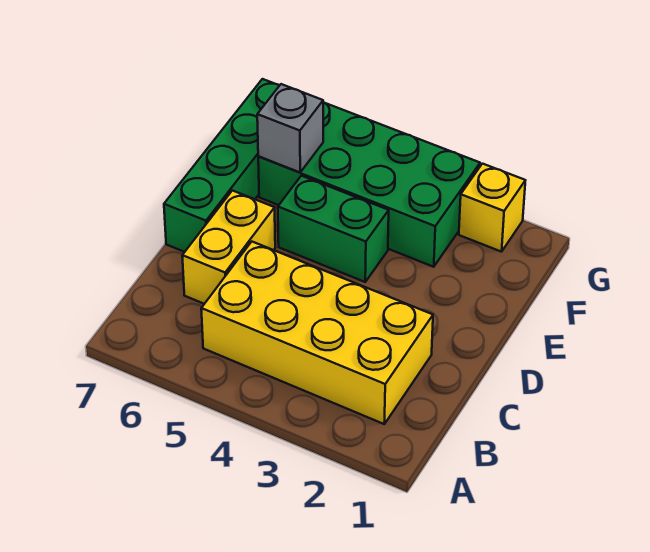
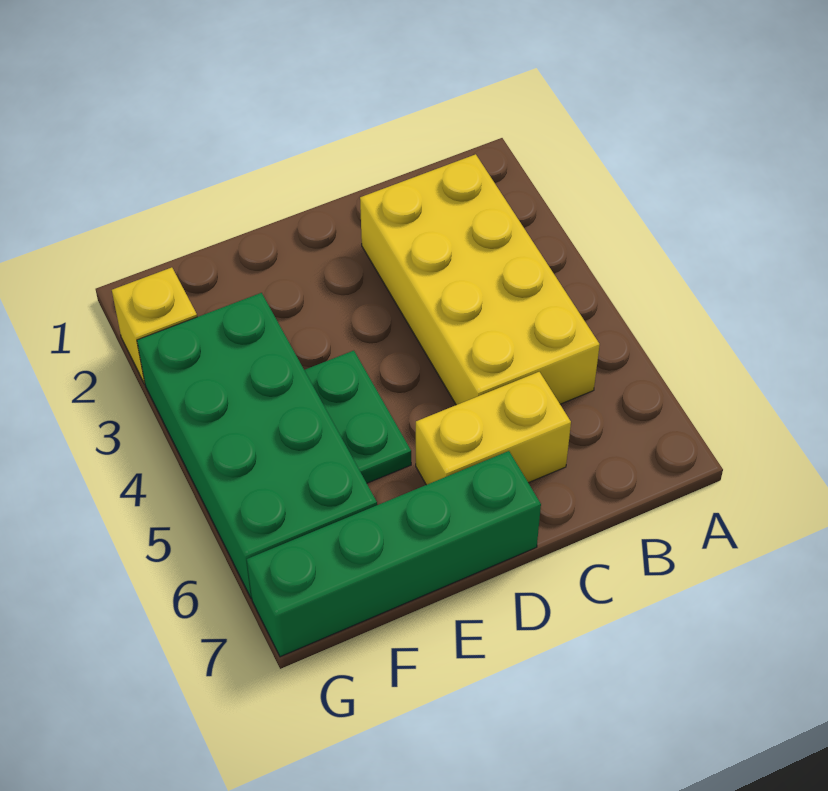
green brick E4:E5 level 1 -> green plate E4:E5 level 1
grey brick F6 level 2 -> none

